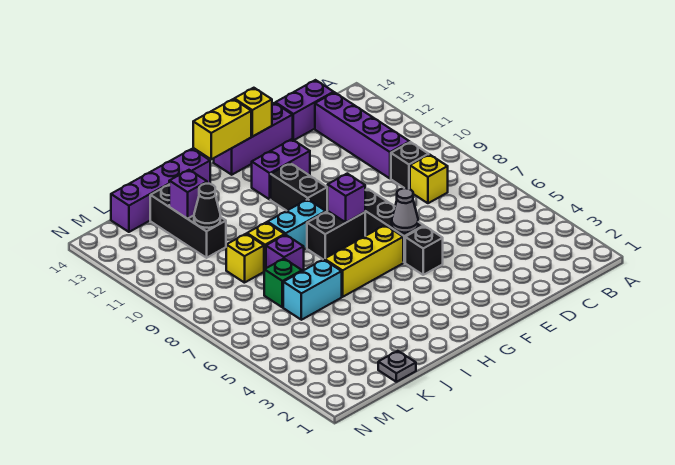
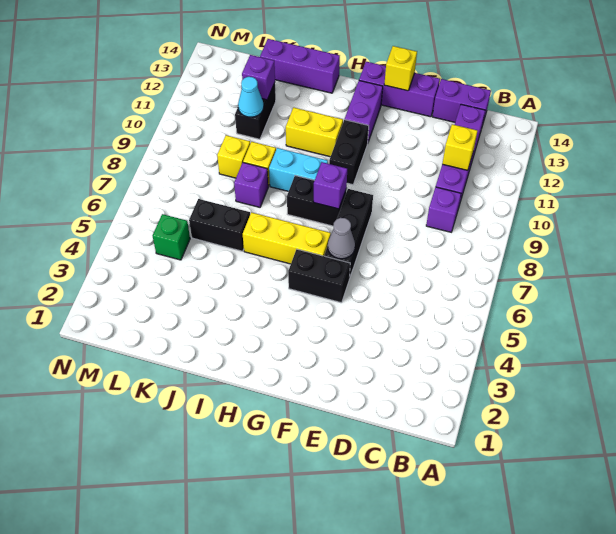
yellow brick C8 level 1 -> yellow brick C11 level 2
black brick C9 level 1 -> purple brick C9 level 1
black brick F5 level 1 -> black brick F5:G5 level 1
purple brick F12:G12 level 1 -> purple brick G12:G13 level 1
yellow brick G14:H14 level 2 -> yellow brick H11:I11 level 1
purple brick I14:L14 level 1 -> purple brick I14:K14 level 1
cyan brick J6:K6 level 1 -> black brick J6:K6 level 1
grey plate K1 level 1 -> none
green brick K7 level 1 -> green brick L5 level 1
black brick K11:K13 level 1 -> black brick K11:K12 level 1
black cone K11 level 2 -> cyan cone K11 level 2

